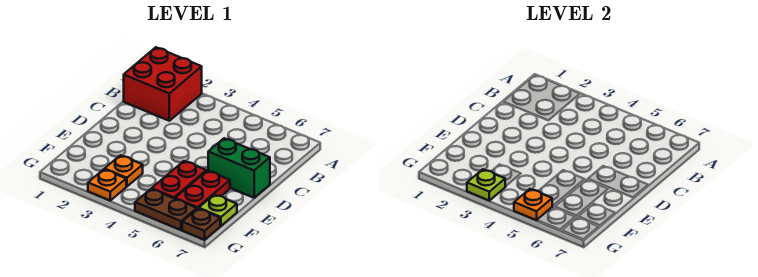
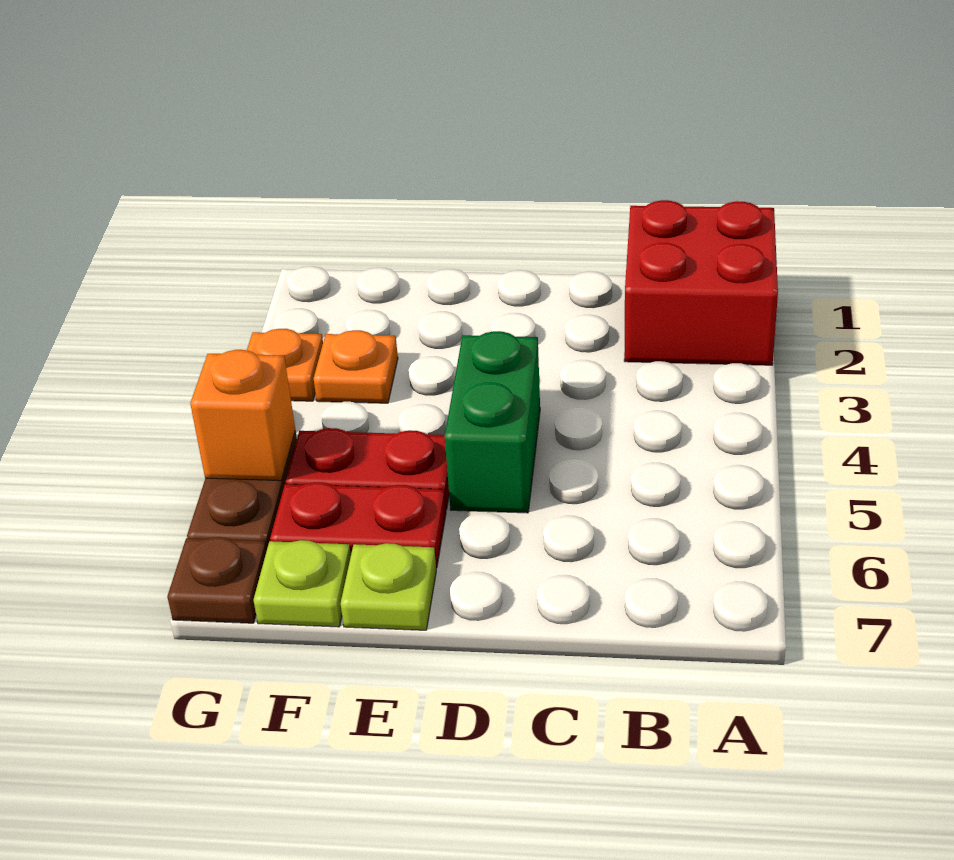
green brick D6:D7 level 1 -> green brick D4:D5 level 1
lime plate G3 level 2 -> lime plate E7 level 1
orange plate G5 level 2 -> orange brick G5 level 2

